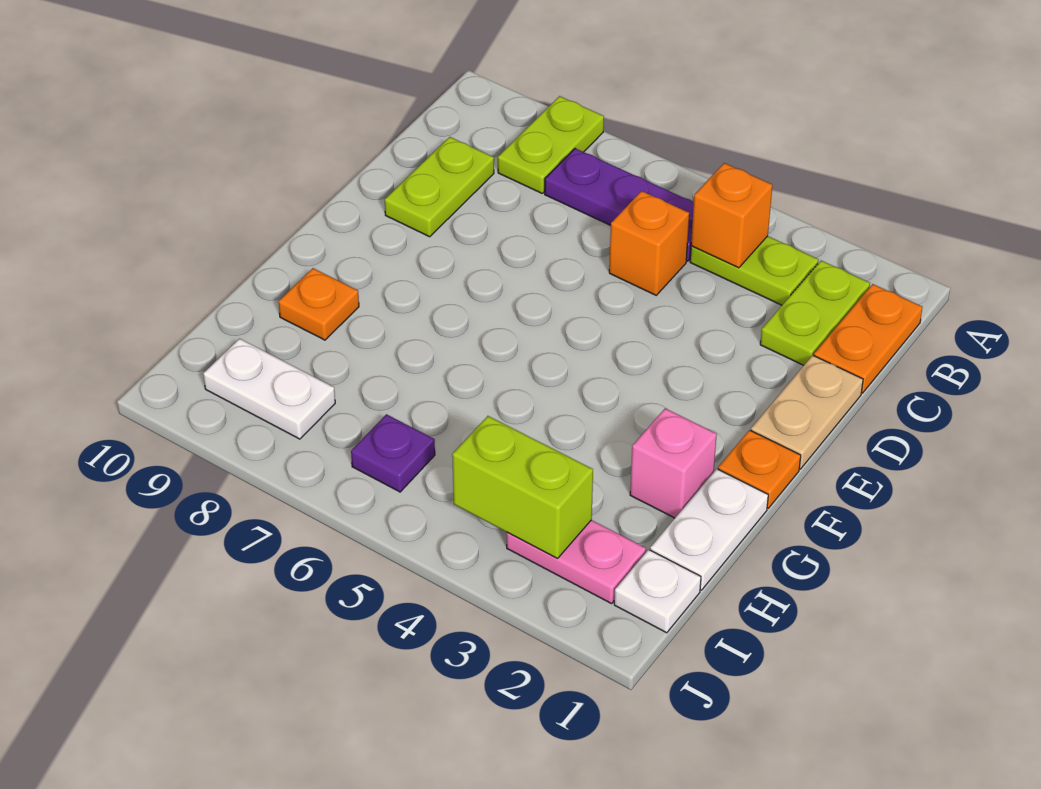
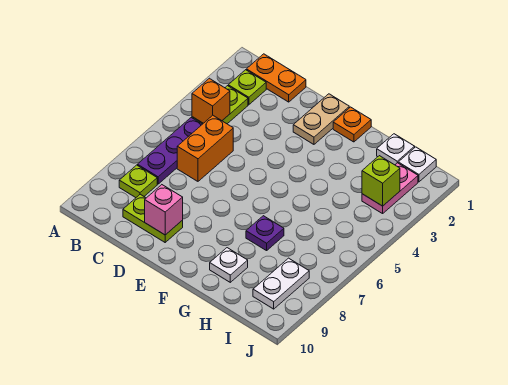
lime plate A8:B8 level 1 -> lime plate B8 level 1
lime plate B2:C2 level 1 -> lime plate B2 level 1
orange brick C5 level 1 -> orange brick C5:C6 level 1
tan plate D1:E1 level 1 -> tan plate E1:E2 level 1
white plate G1:H1 level 1 -> white plate H1 level 1
pink brick G2 level 1 -> pink brick D9 level 2
orange plate G9 level 1 -> white plate G9 level 1
lime brick I3:I4 level 2 -> lime brick I3 level 2
purple plate I6 level 1 -> purple plate G7 level 1

